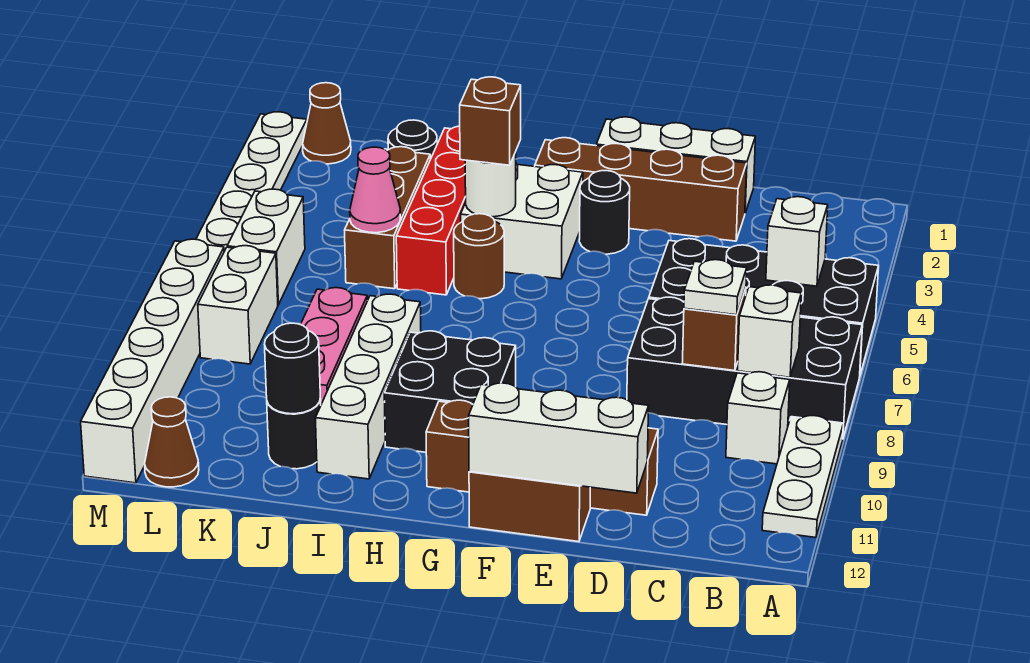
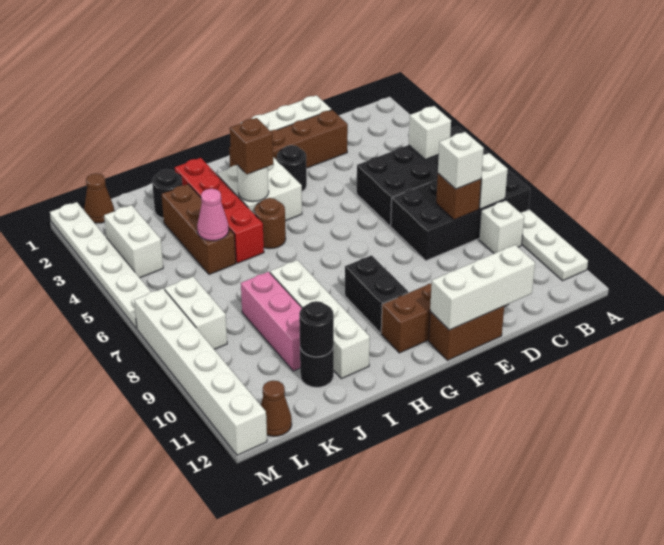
white plate C8 level 3 -> white brick C8 level 3
black brick G9:H10 level 1 -> black brick G9:G10 level 1
white brick L5:L6 level 1 -> white brick L3:L4 level 1

